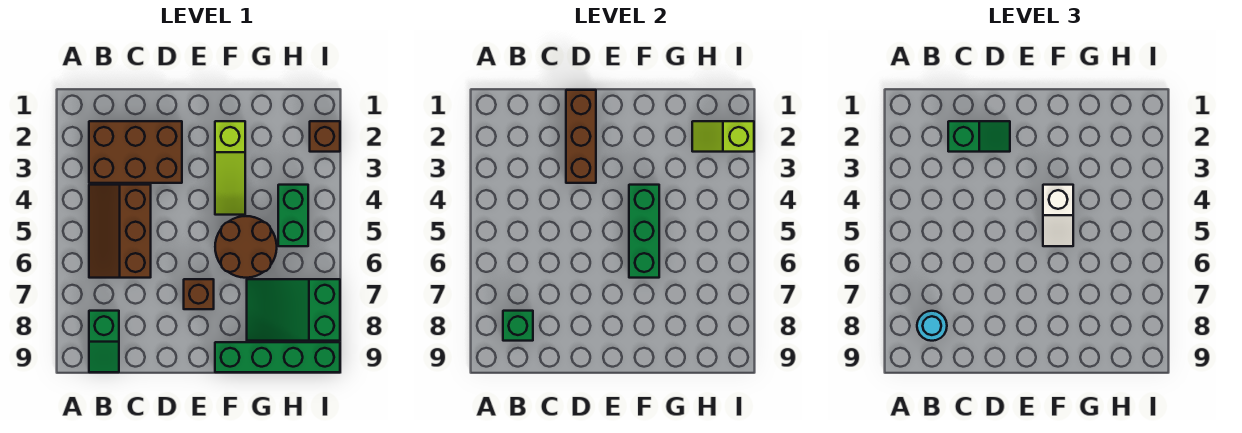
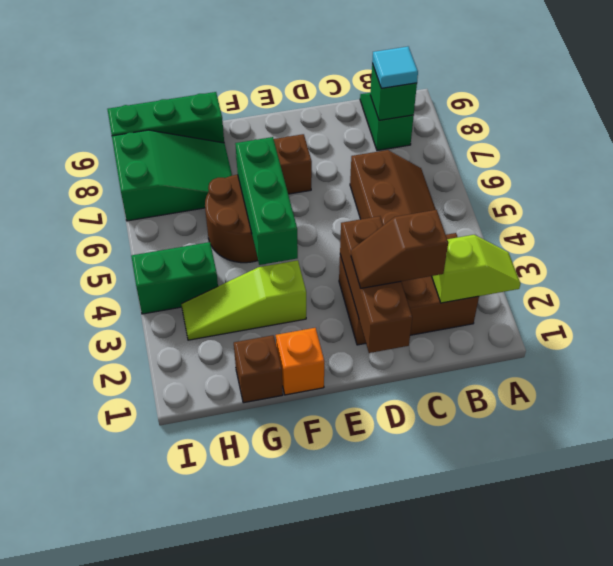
cyan round brick B8 level 3 -> cyan tile B8 level 3
green slope C2:D2 level 3 top C -> brown slope C2:D2 level 3 top C
none -> orange brick F1 level 1
lime slope F2:F4 level 1 top 2 -> lime slope F3:H3 level 1 top F
white slope F4:F5 level 3 top 4 -> none
green brick F9:I9 level 1 -> green brick G9:I9 level 1
lime slope H2:I2 level 2 top I -> lime slope A2:B2 level 2 top B
green brick H4:H5 level 1 -> green brick H4:I4 level 1
brown brick I2 level 1 -> brown brick G1 level 1

